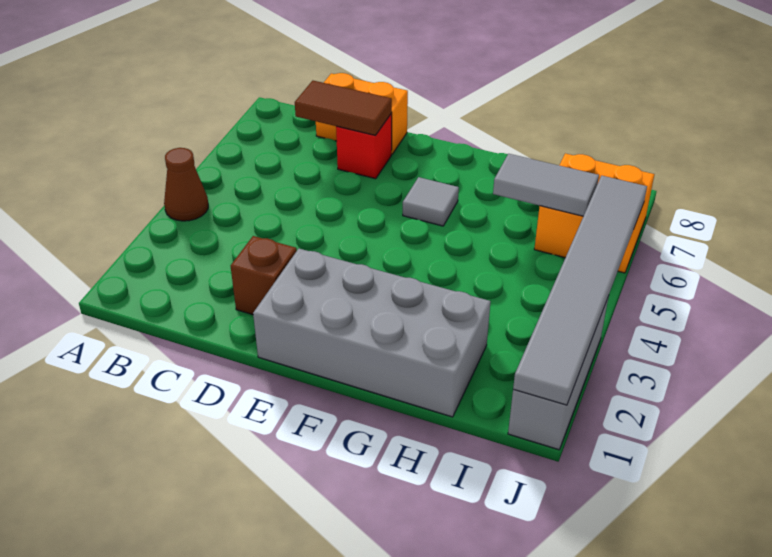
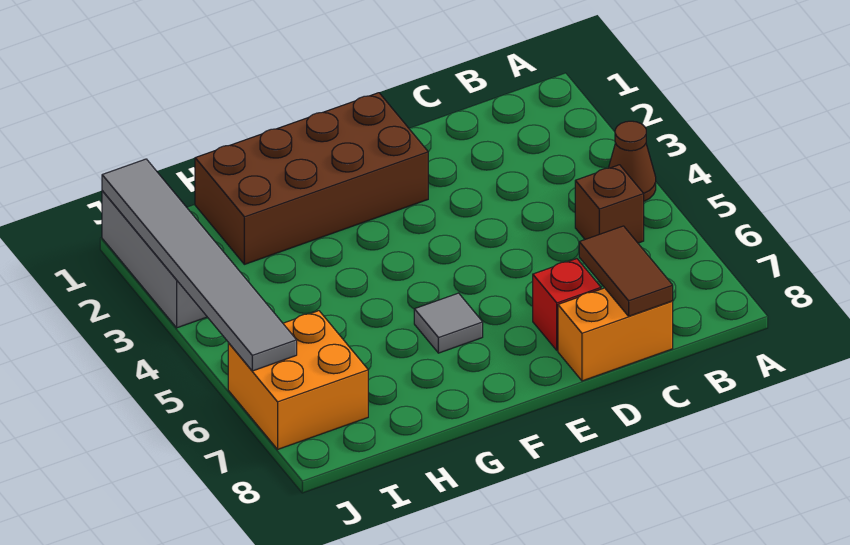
brown tile C7:D7 level 2 -> brown tile C7:C8 level 2
brown brick D2 level 1 -> brown brick B5 level 1
grey brick E1:H2 level 1 -> brown brick E1:H2 level 1
grey tile H6:I6 level 2 -> none

